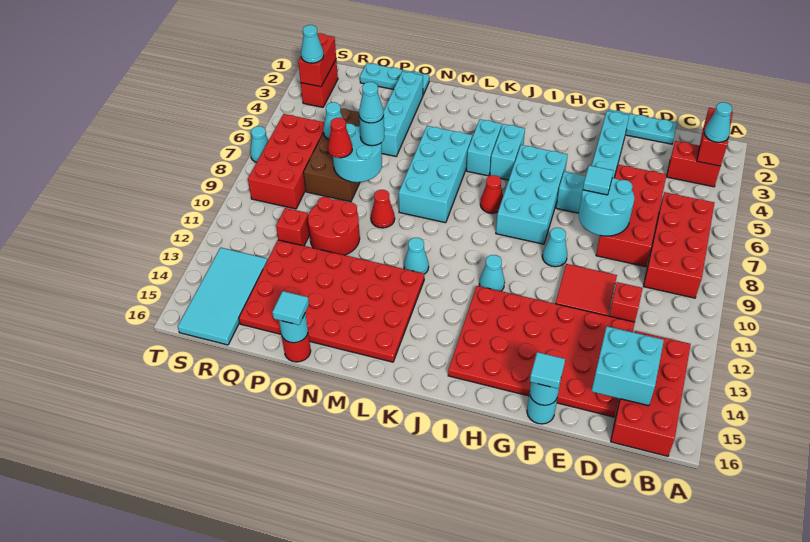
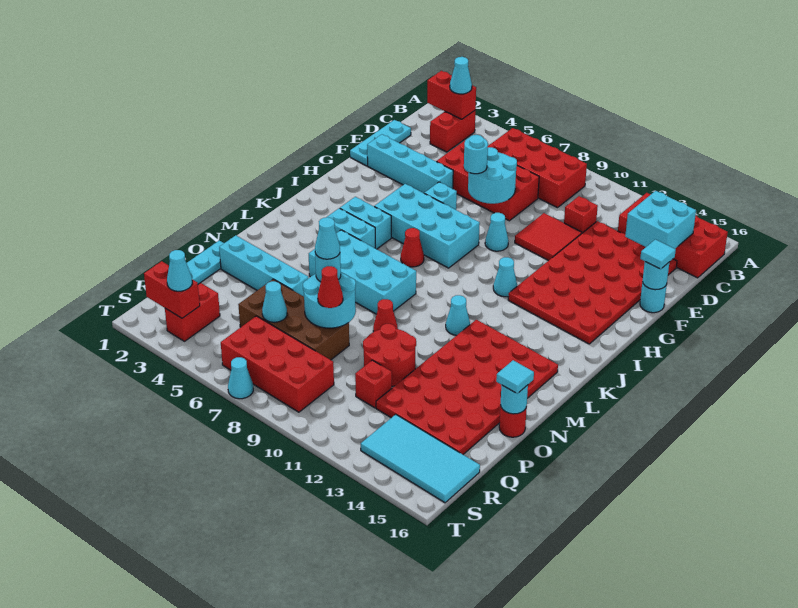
cyan tile F7 level 3 -> cyan round brick F7 level 3
red brick S2:S3 level 1 -> red brick R3:S3 level 1

